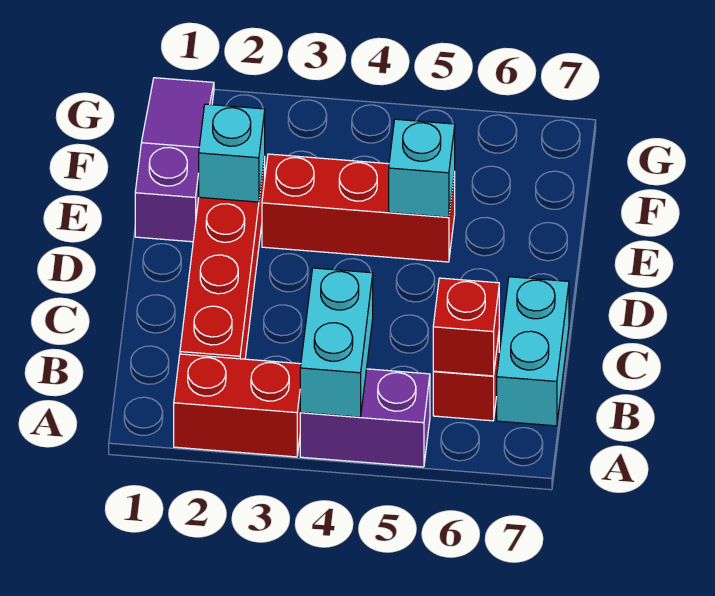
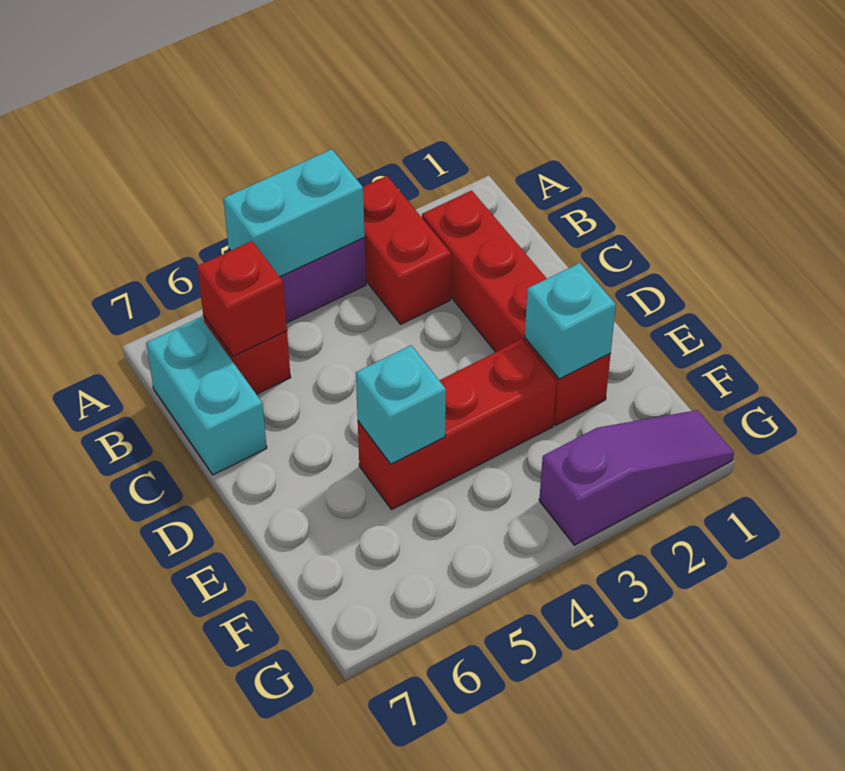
red brick A2:A3 level 1 -> red brick A3:B3 level 1
cyan brick A4:B4 level 2 -> cyan brick A4:A5 level 2
purple slope E1:G1 level 1 top E -> purple slope G1:G3 level 1 top 3

